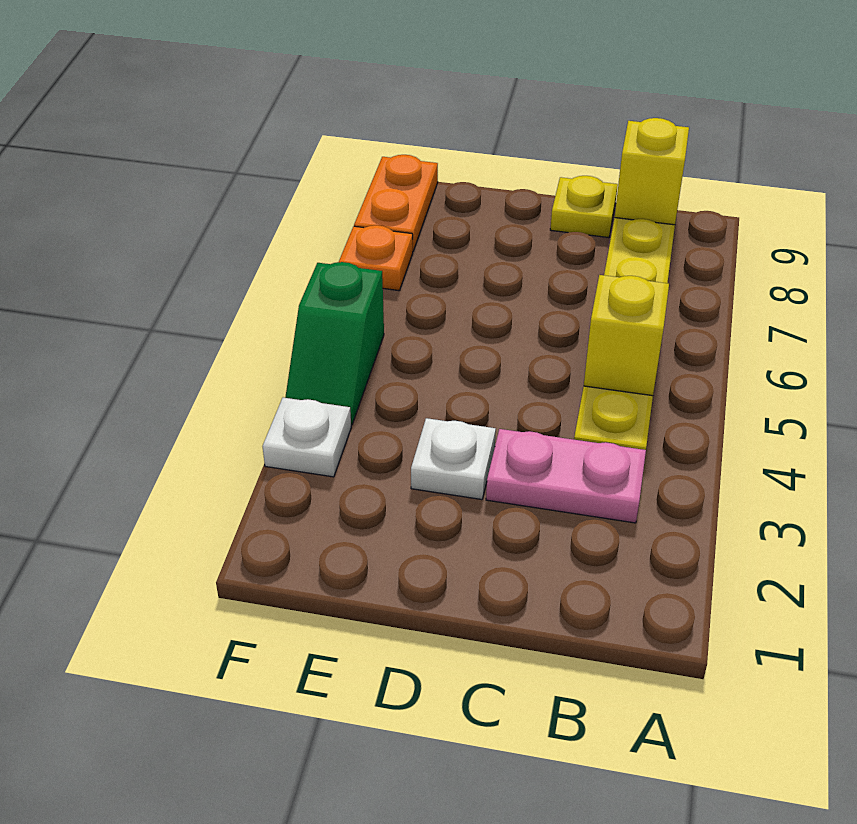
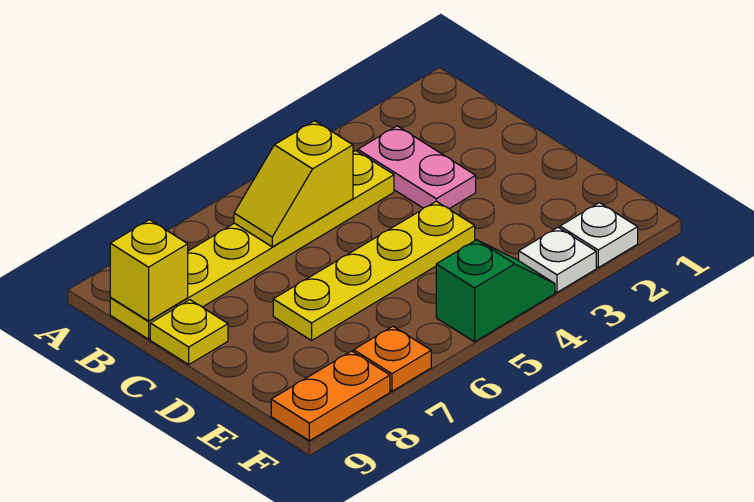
white plate D3 level 1 -> white plate F2 level 1
none -> yellow plate D4:D7 level 1

